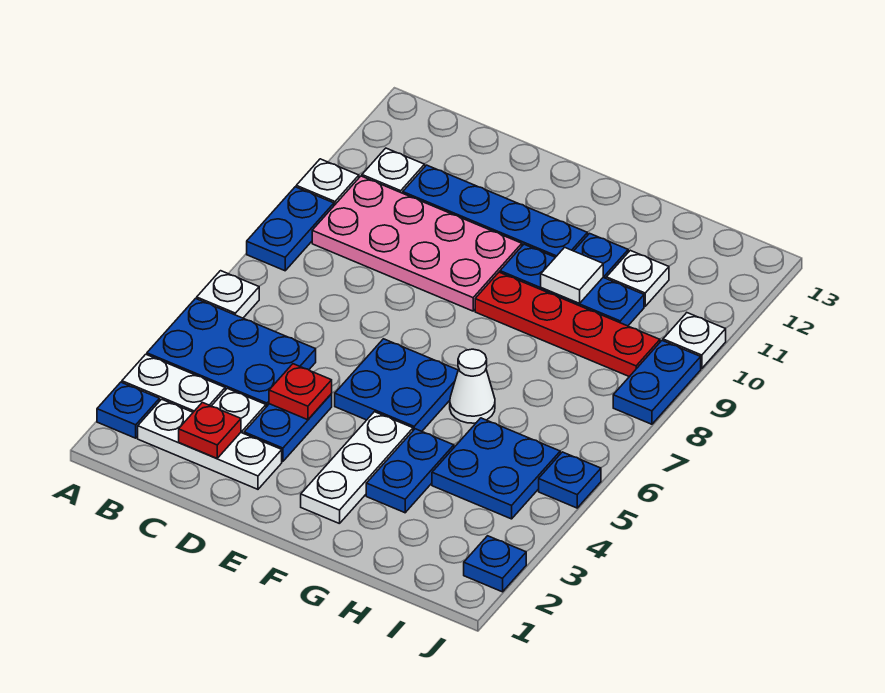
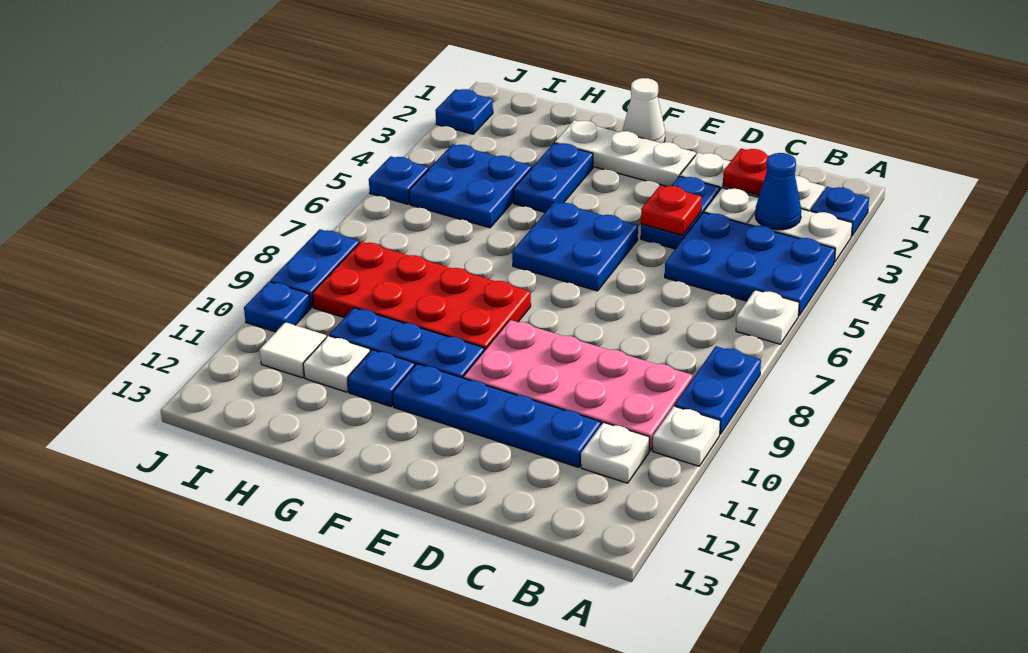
none -> blue cone B3 level 2
white plate F2:F4 level 1 -> white plate E2:G2 level 1
red plate F9:I9 level 1 -> red plate F8:I9 level 1
white cone G6 level 1 -> white cone F1 level 1
white tile G10 level 2 -> white tile I11 level 1
white plate J10 level 1 -> blue plate J10 level 1

